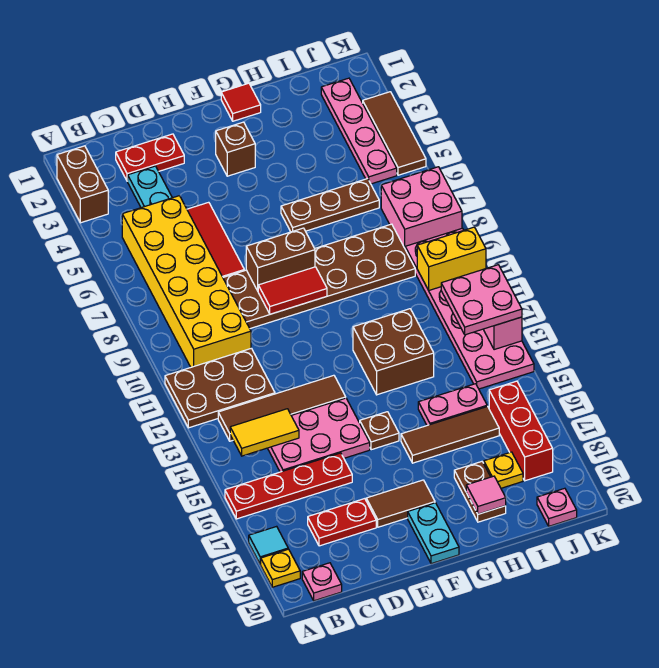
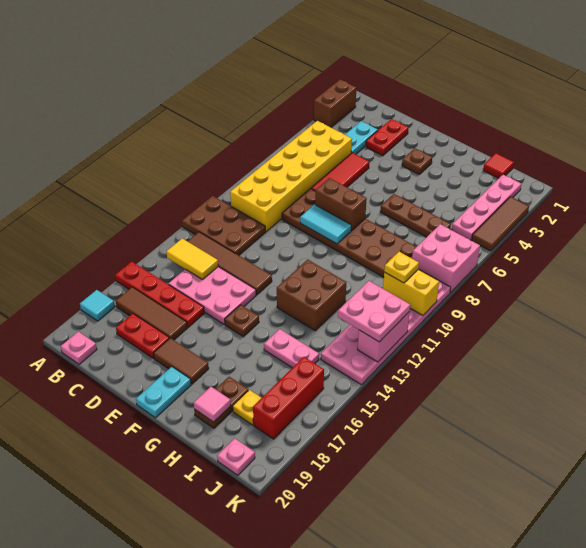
yellow plate A19 level 1 -> yellow plate J10 level 3
red plate C2:D2 level 1 -> red plate D2:D3 level 1
red tile E9:F9 level 2 -> cyan tile E9:F9 level 2
brown brick F3 level 1 -> brown plate F3 level 1
red tile G1 level 1 -> red tile I1 level 1
brown tile G16:I16 level 1 -> brown tile B17:D17 level 1

